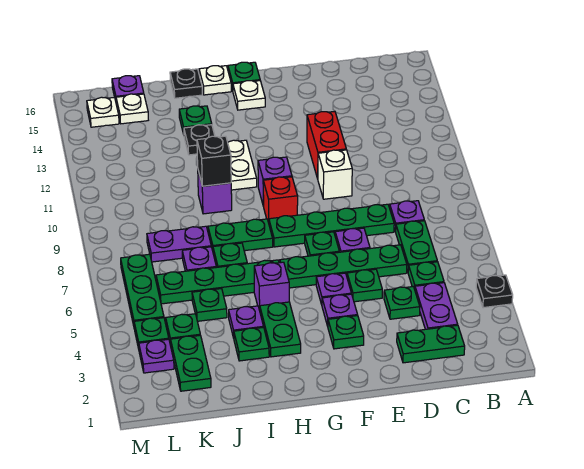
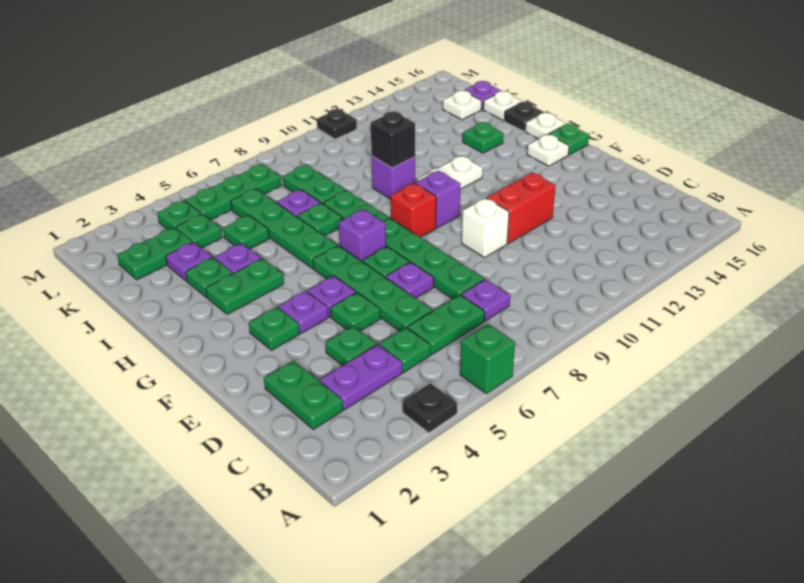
none -> green brick A6 level 1
purple brick H5 level 1 -> purple brick G7 level 1
black plate I13 level 1 -> black plate M11 level 1
purple plate J8:K8 level 1 -> green plate J8:K8 level 1
purple plate L3 level 1 -> purple plate J3 level 1
white plate L15 level 1 -> white plate J16 level 1

